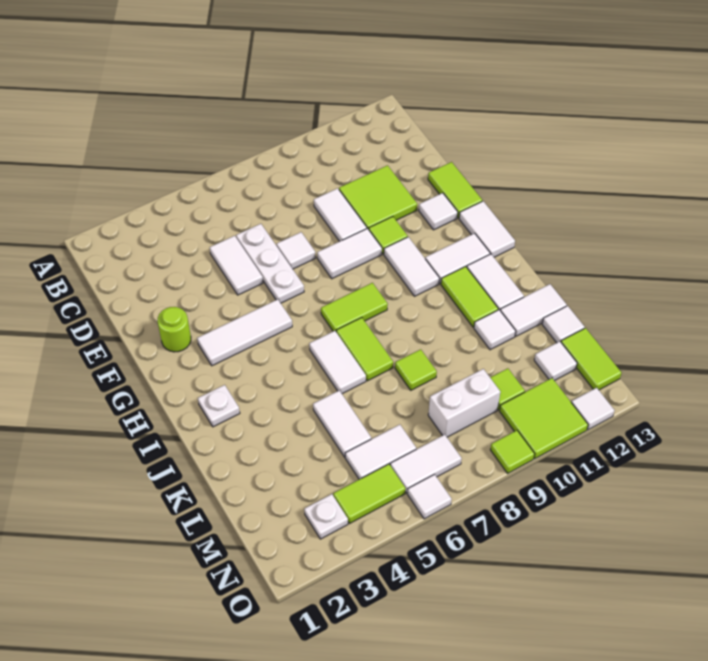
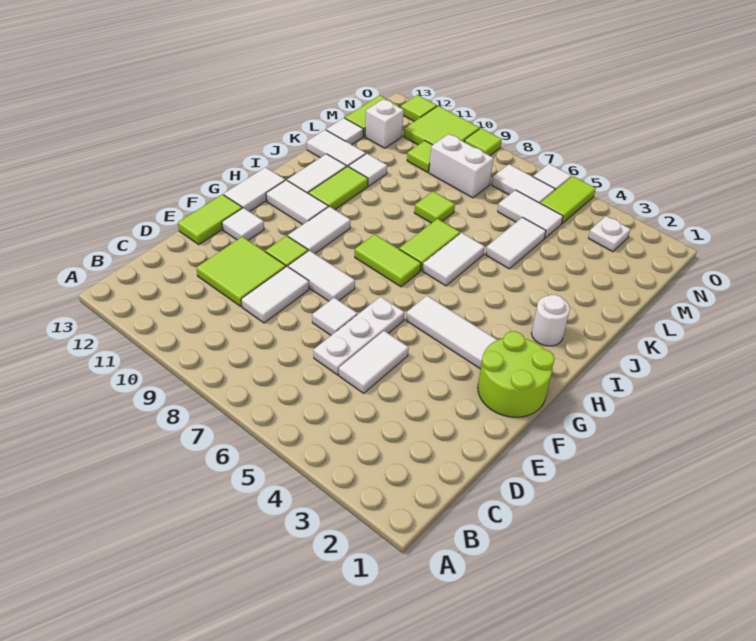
lime round brick F2 level 1 -> lime round brick F1:G2 level 1
white plate I2 level 1 -> white round brick I2 level 1
white tile M12 level 1 -> white brick M12 level 1
lime tile N4:N5 level 1 -> lime tile N5:O5 level 1
white tile O12 level 1 -> lime tile O12 level 1

